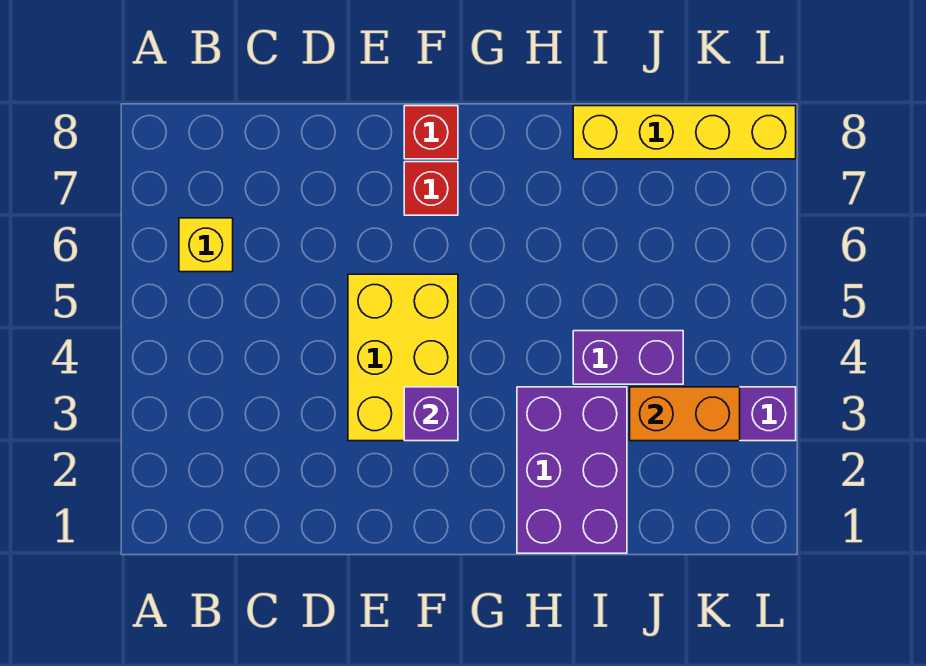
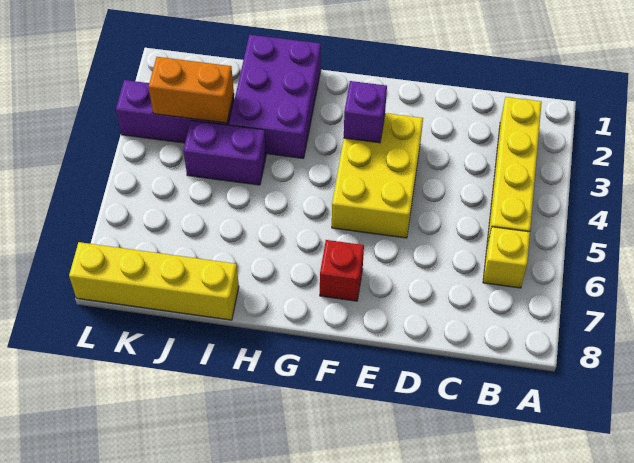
none -> yellow brick B2:B5 level 1
red brick F8 level 1 -> none

